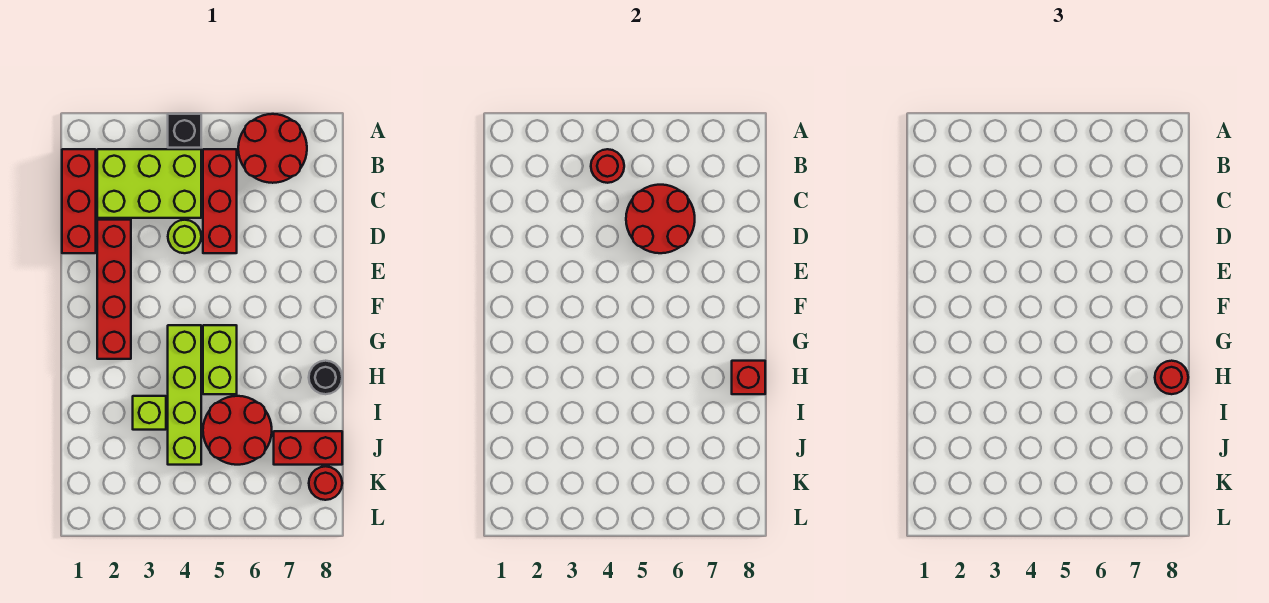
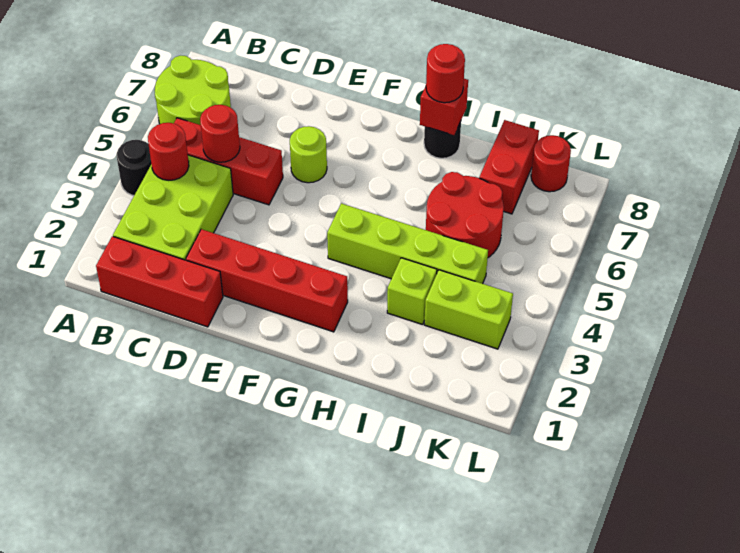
black brick A4 level 1 -> black round brick A4 level 1
red round brick A6:B7 level 1 -> lime round brick A6:B7 level 1
red round brick C5:D6 level 2 -> red round brick C5 level 2
lime round brick D4 level 1 -> lime round brick E6 level 1
lime brick G5:H5 level 1 -> lime brick J3:K3 level 1

